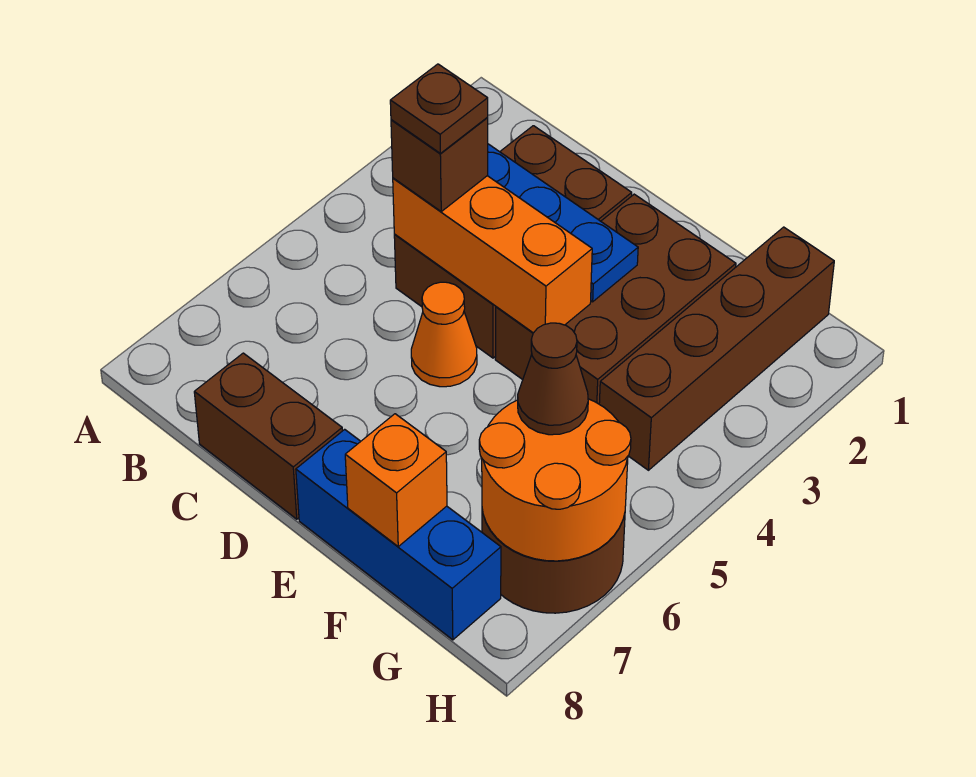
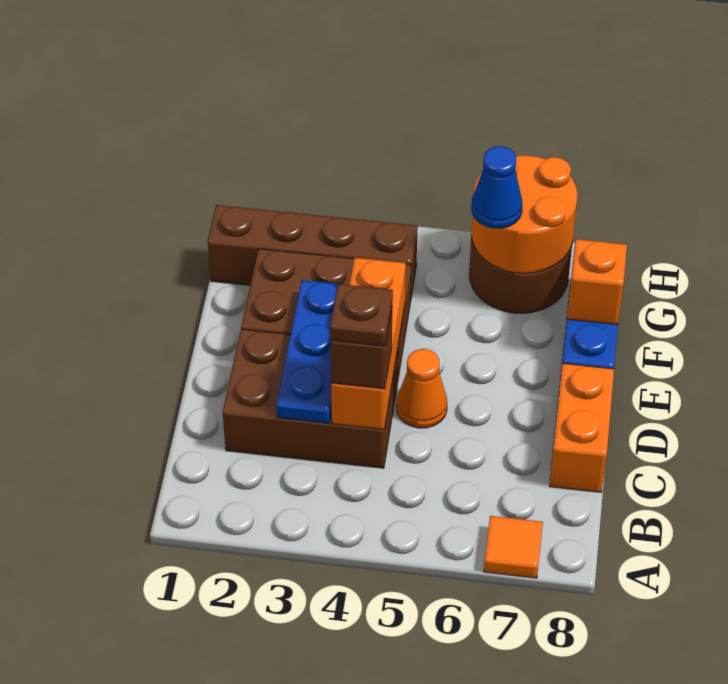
none -> orange tile A7 level 1
brown brick C8:D8 level 1 -> orange brick C8:D8 level 1
brown cone G6 level 3 -> blue cone G6 level 3

